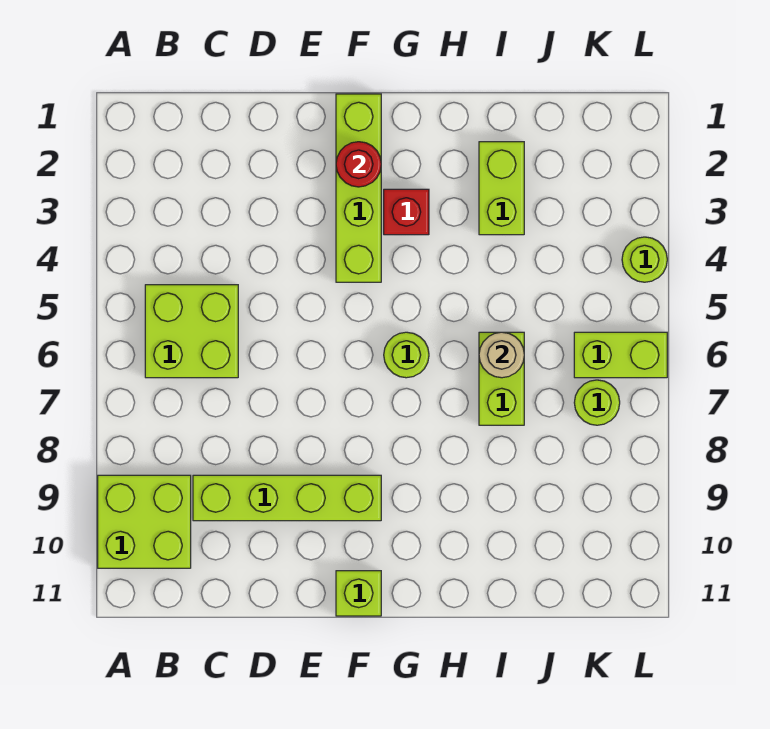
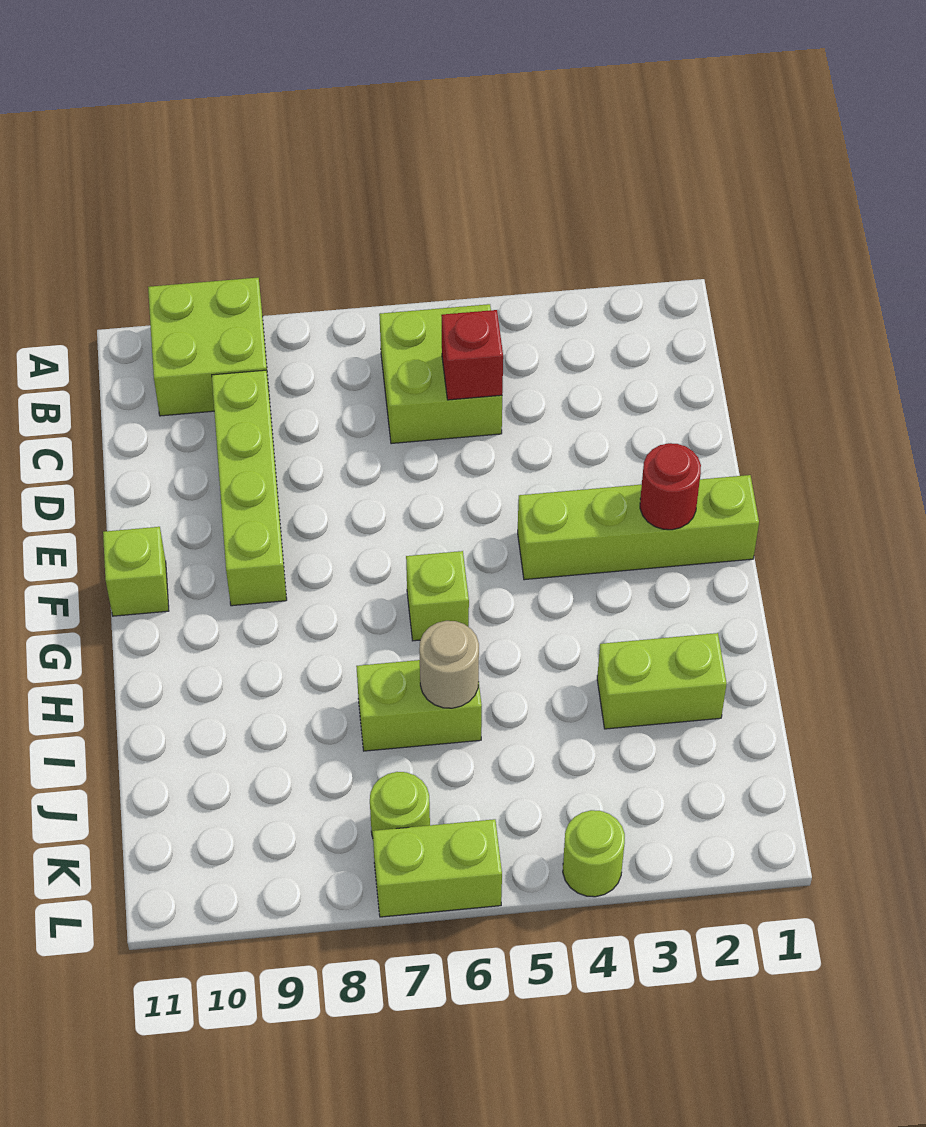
red brick G3 level 1 -> red brick C5 level 2
lime round brick G6 level 1 -> lime brick G6 level 1
lime brick K6:L6 level 1 -> lime brick L6:L7 level 1

